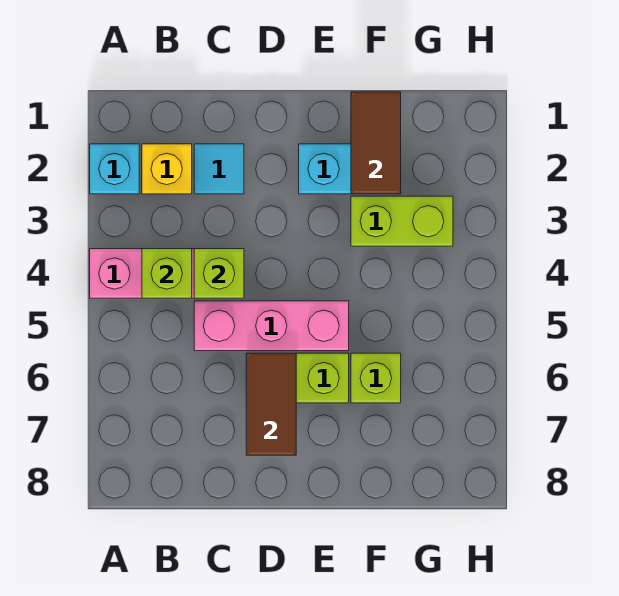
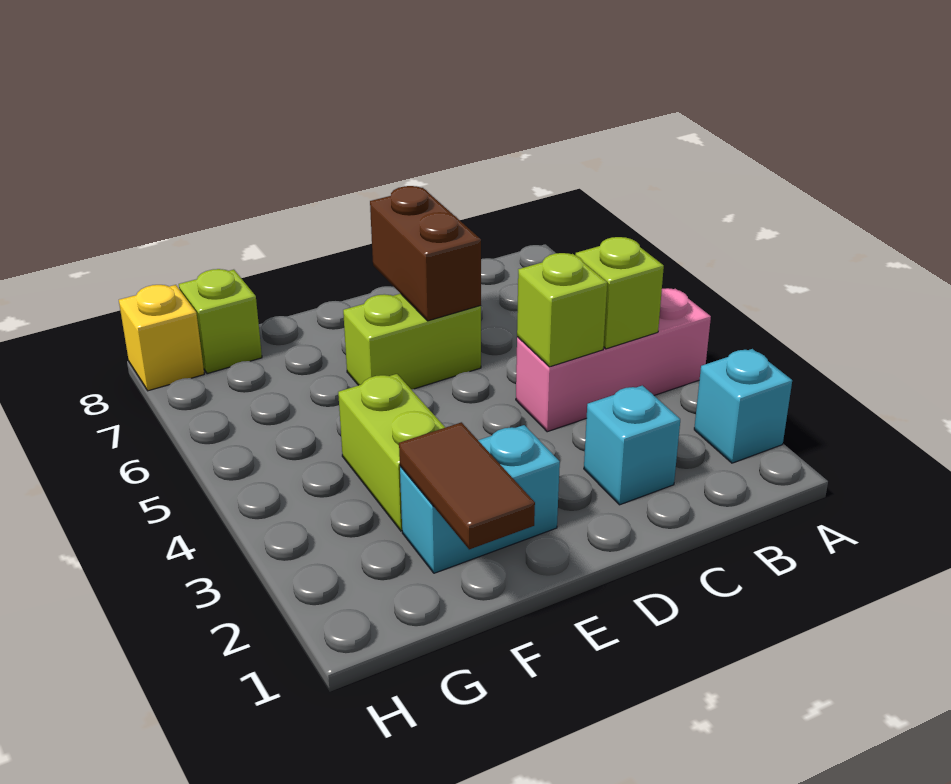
yellow brick B2 level 1 -> yellow brick H8 level 1
cyan tile C2 level 1 -> cyan brick C2 level 1
pink brick C5:E5 level 1 -> none
brown tile D6:D7 level 2 -> brown brick D6:D7 level 2
lime brick F3:G3 level 1 -> lime brick F3:F4 level 1
lime brick F6 level 1 -> lime brick G8 level 1

